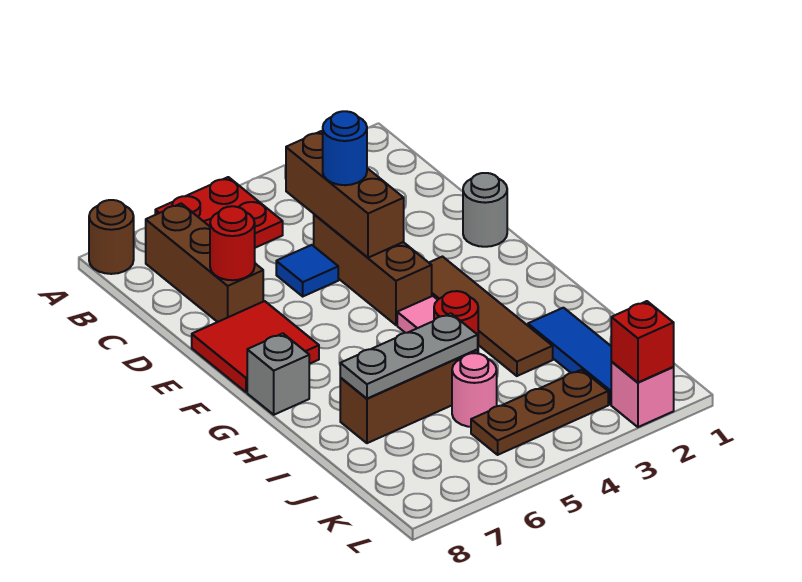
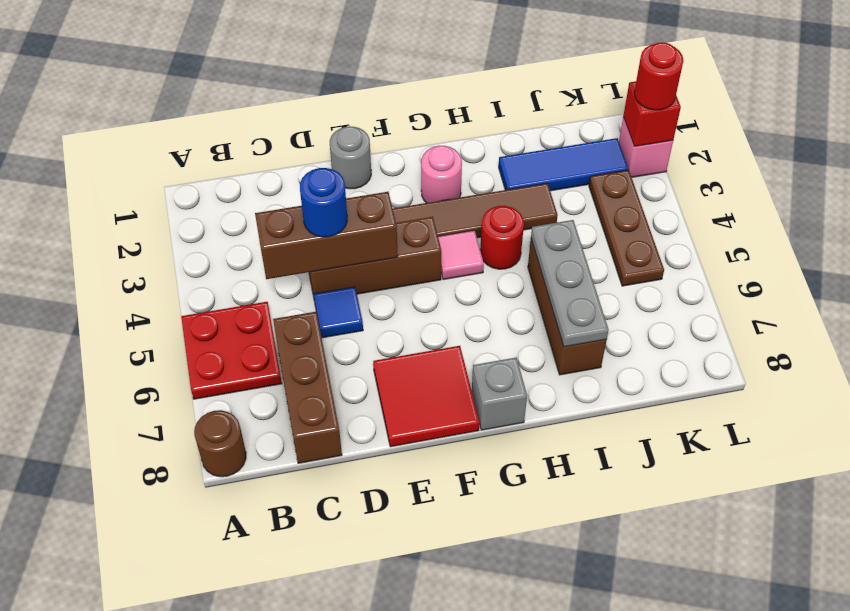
brown brick B7:D7 level 1 -> brown brick C6:C8 level 1
red round brick D7 level 2 -> red round brick L2 level 3
pink round brick J5 level 1 -> pink round brick G2 level 1

